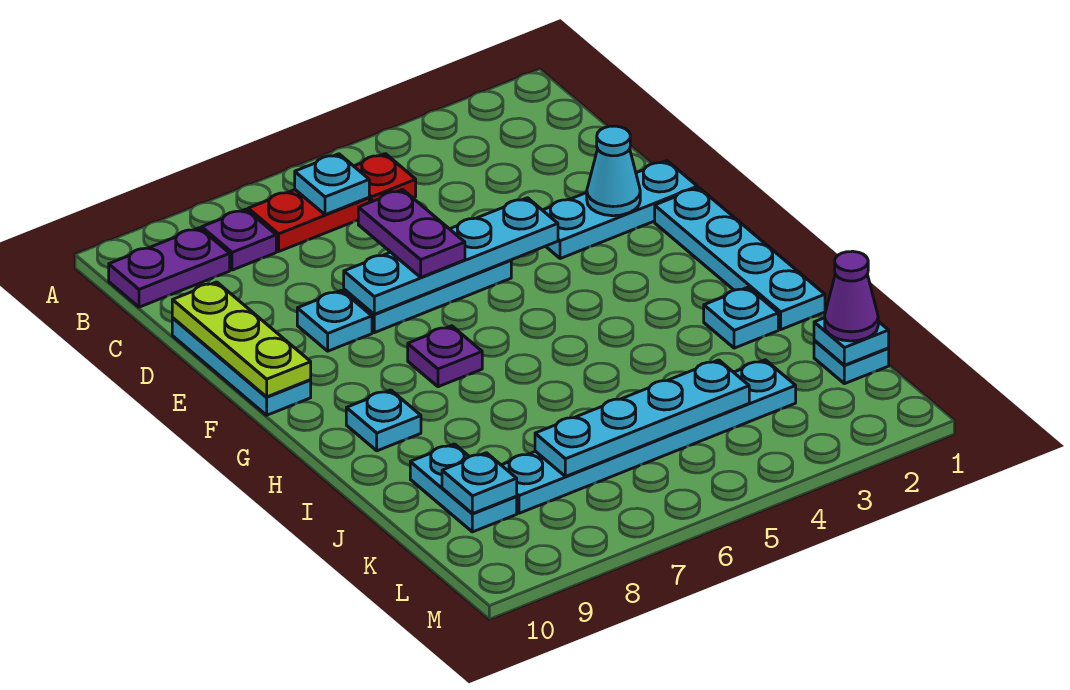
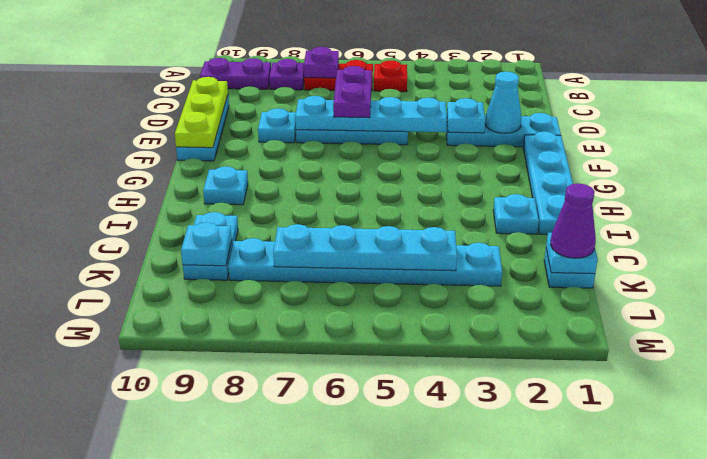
cyan plate B6 level 2 -> cyan plate E3 level 2
purple plate G7 level 1 -> purple plate B7 level 2

